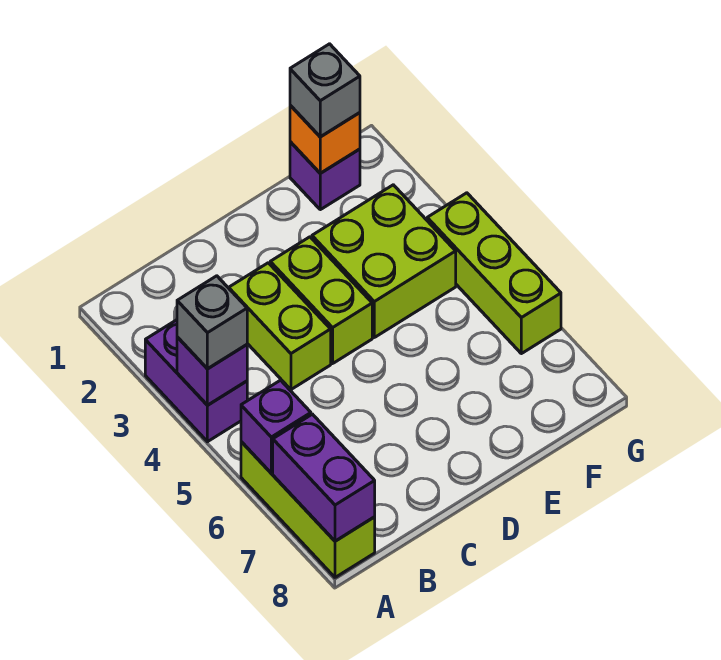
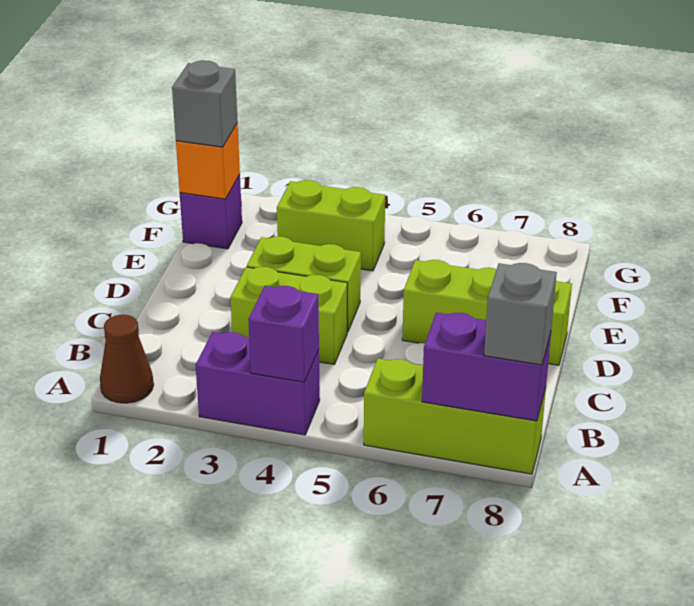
none -> brown cone A1 level 1
grey brick A4 level 3 -> grey brick A8 level 3
purple brick A6 level 2 -> none
lime brick E3:F4 level 1 -> lime brick F3:F4 level 1
lime brick G4:G6 level 1 -> lime brick D6:D8 level 1

